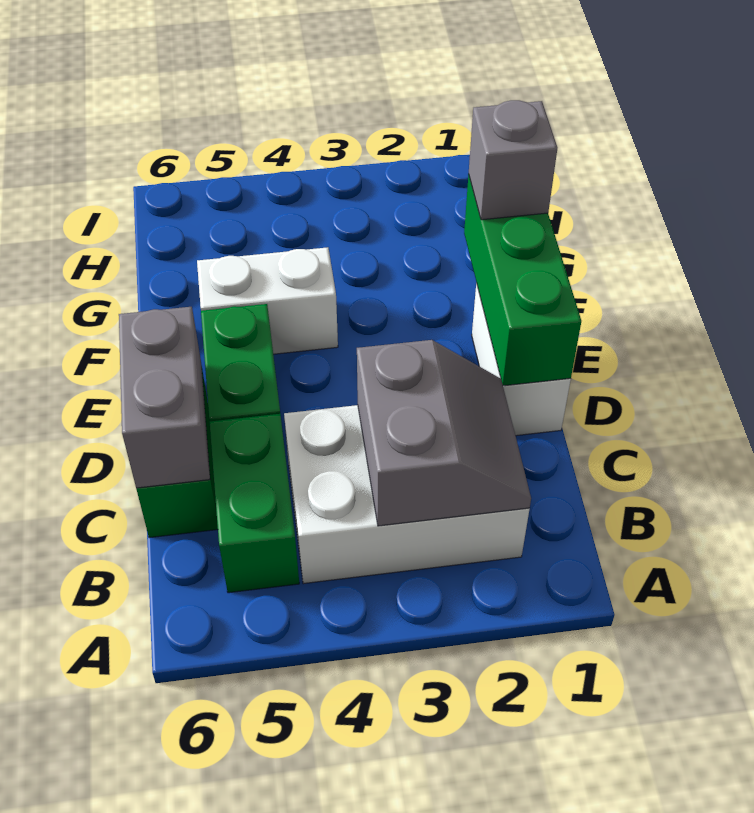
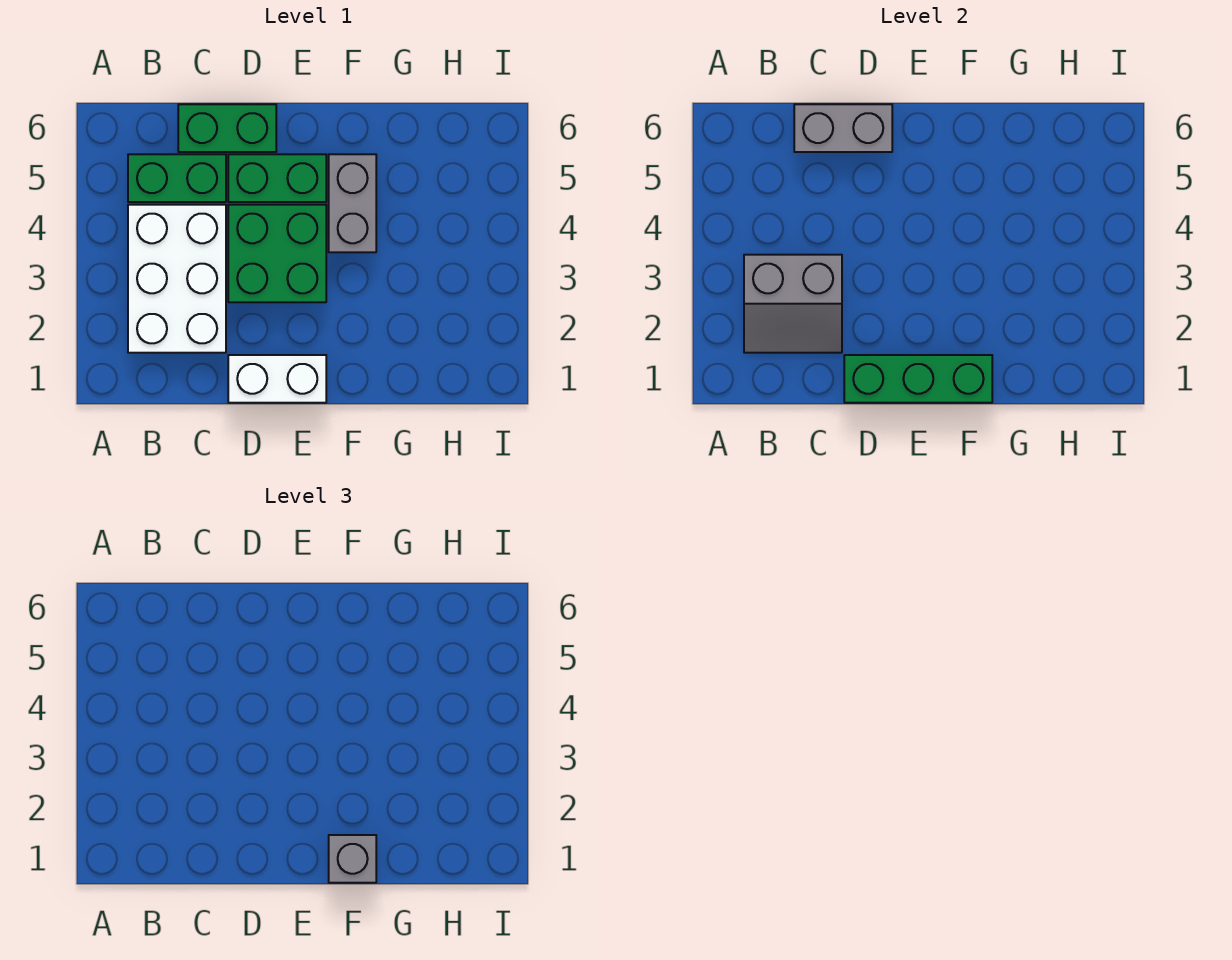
none -> green brick D3:E4 level 1
white brick F4:F5 level 1 -> grey brick F4:F5 level 1

